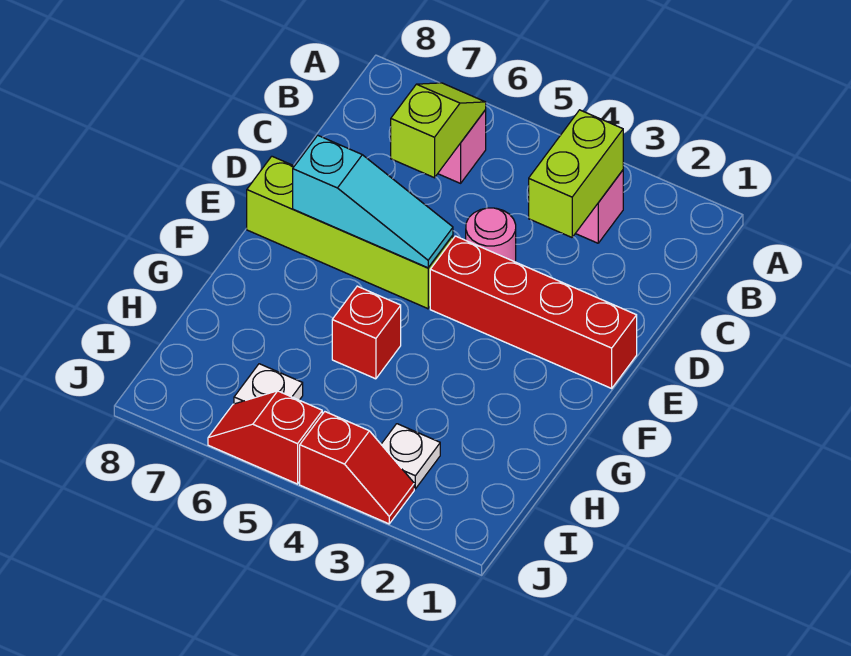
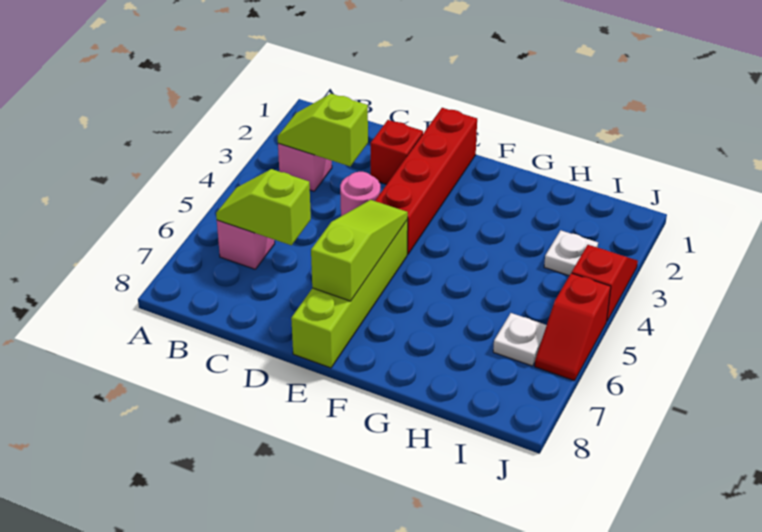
lime brick B3:C3 level 2 -> lime slope B3:C3 level 2 top C
cyan slope E5:E7 level 2 top 7 -> lime slope E5:E7 level 2 top 7
red brick G5 level 1 -> red brick D2 level 1

